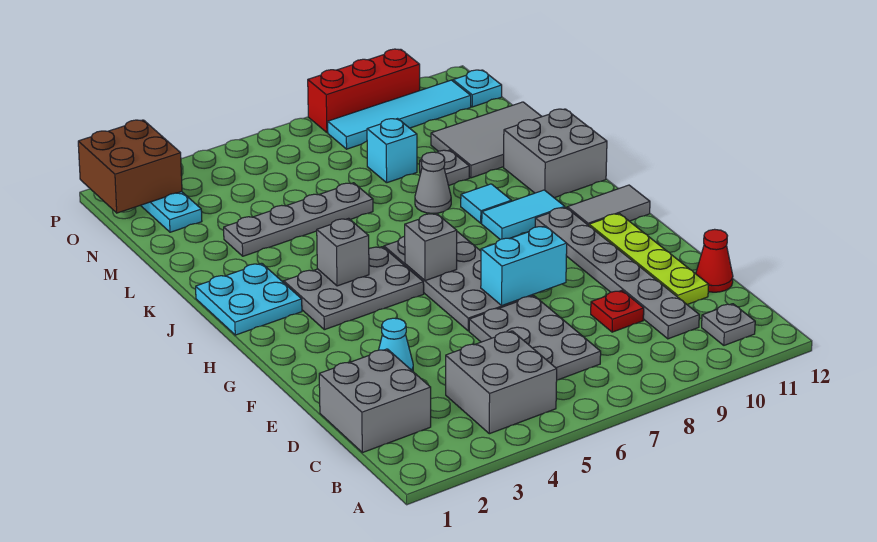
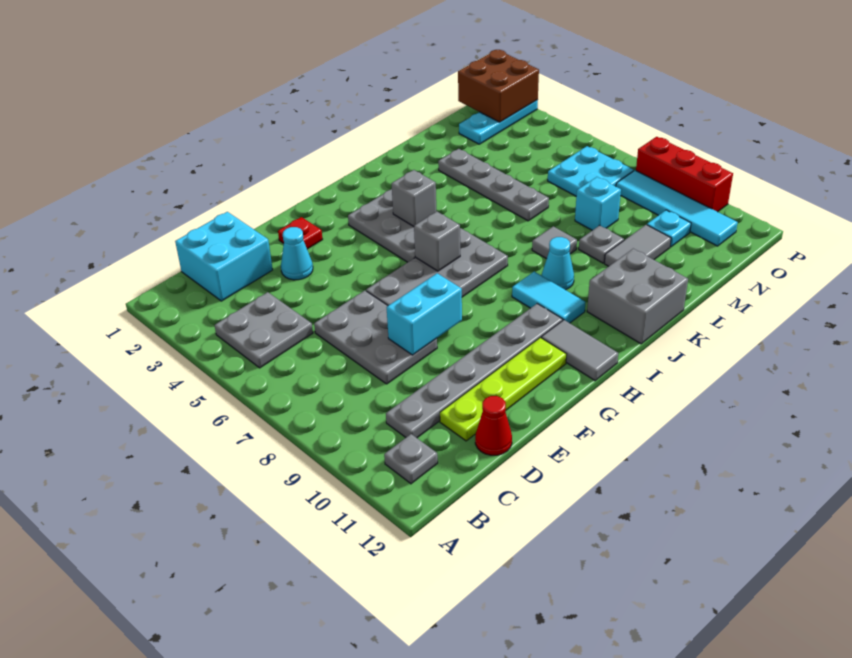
grey brick B4:C5 level 1 -> grey plate B4:C5 level 1
grey brick C1:D2 level 1 -> cyan brick C1:D2 level 1
grey plate C6:E7 level 1 -> grey plate D6:E8 level 1
red plate D9 level 1 -> red plate F2 level 1
cyan brick F7:F8 level 2 -> cyan brick E8:F8 level 2
cyan plate I1:J2 level 1 -> cyan plate N6:O7 level 1
cyan tile J9 level 1 -> cyan cone J9 level 1
grey cone K8 level 1 -> grey tile K8 level 1
grey tile L10:M12 level 1 -> grey tile L10:M10 level 1
cyan plate O12 level 1 -> cyan plate N10 level 1

